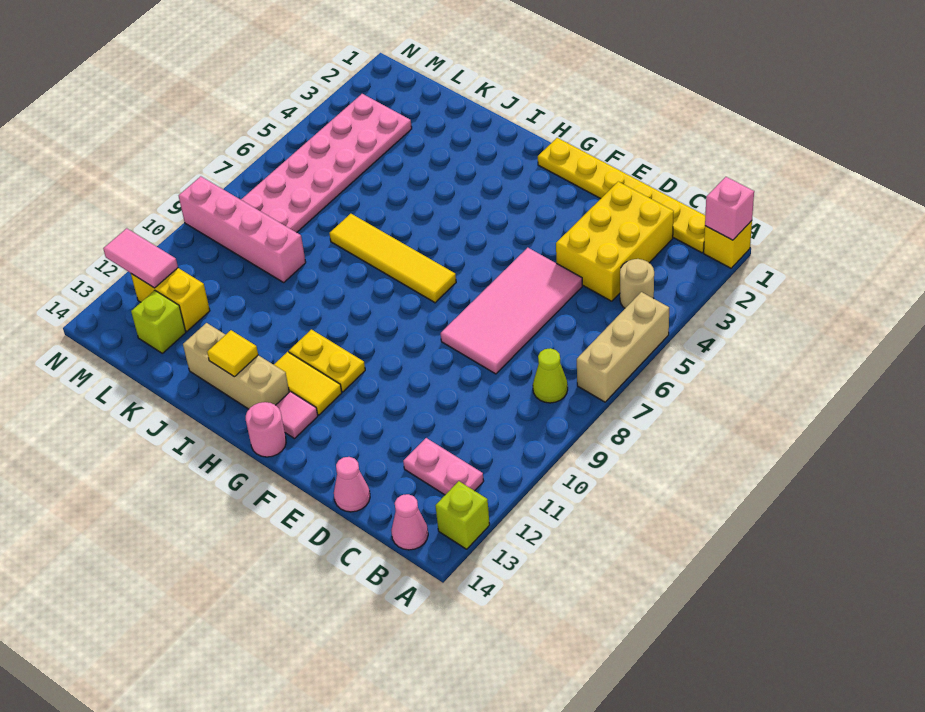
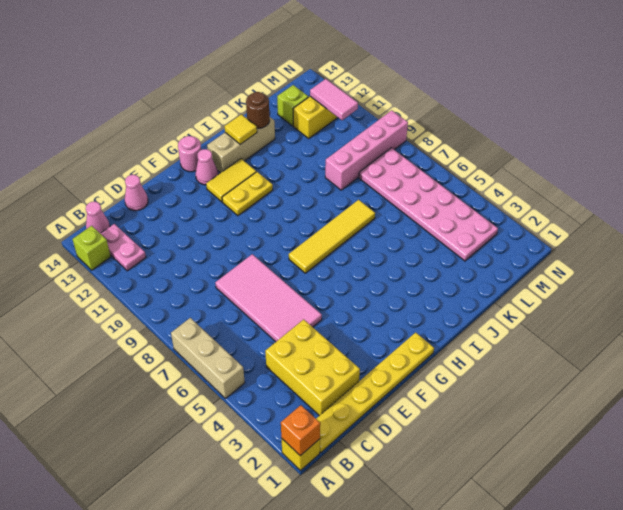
pink brick A1 level 2 -> orange brick A1 level 2
tan round brick B4 level 1 -> none
lime cone B8 level 1 -> none
pink plate B12:C12 level 1 -> pink plate B12:B13 level 1
pink tile G13 level 1 -> pink cone G13 level 1
none -> brown round brick J13 level 2
pink tile M12:N12 level 2 -> pink tile M11:M12 level 2

